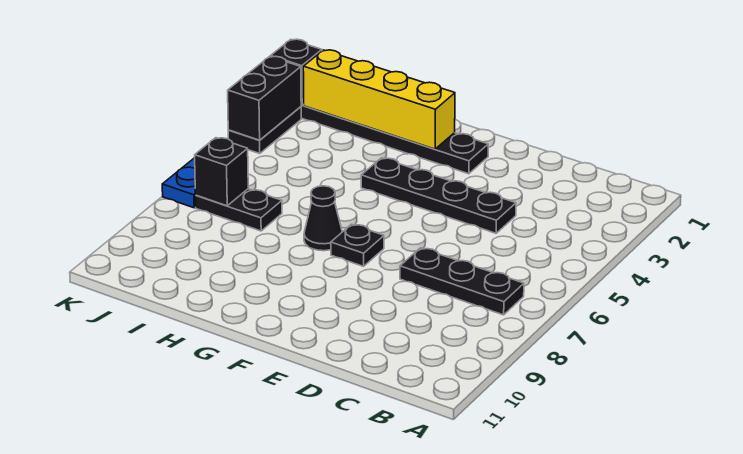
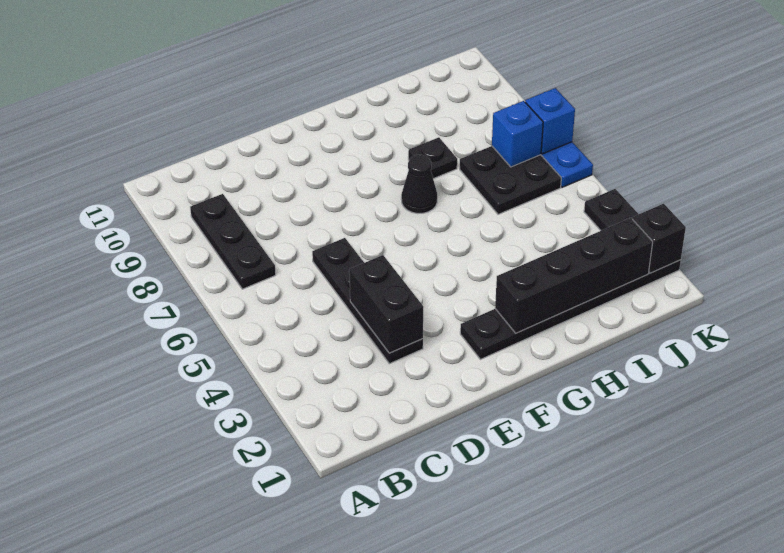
black plate B7:D7 level 1 -> black plate B7:B9 level 1
black plate D4:G4 level 1 -> black plate D3:D6 level 1
black plate F7 level 1 -> black plate H8 level 1
yellow brick G2:J2 level 2 -> black brick G2:J2 level 2
black plate I7:J7 level 1 -> black plate I6:J7 level 1
black brick J7 level 2 -> blue brick J7 level 2
black brick K3:K4 level 2 -> black brick D3:D4 level 2
none -> blue brick K7 level 2

